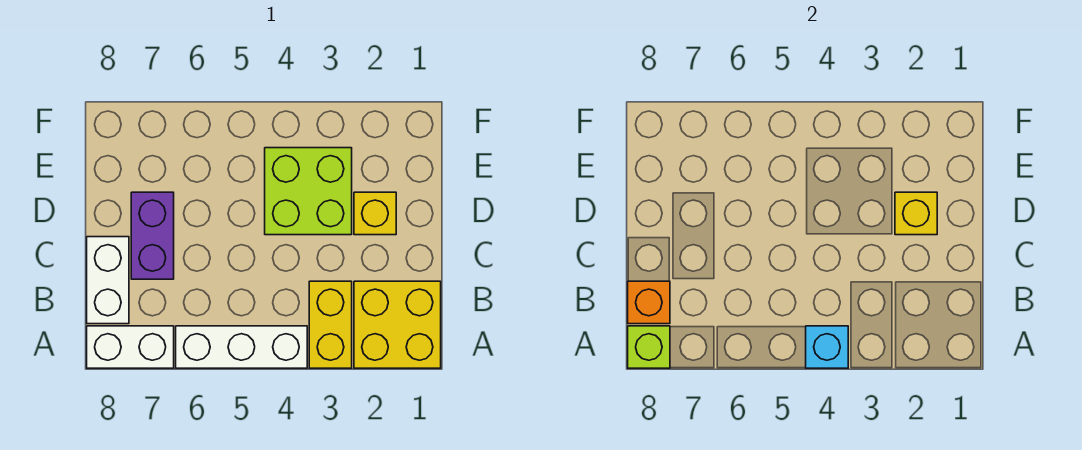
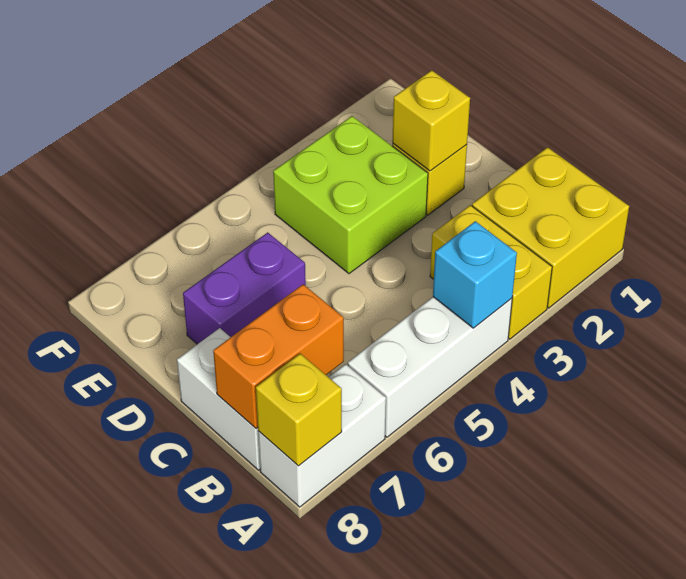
lime brick A8 level 2 -> yellow brick A8 level 2
orange brick B8 level 2 -> orange brick B7:B8 level 2
purple brick C7:D7 level 1 -> purple brick D6:D7 level 1

